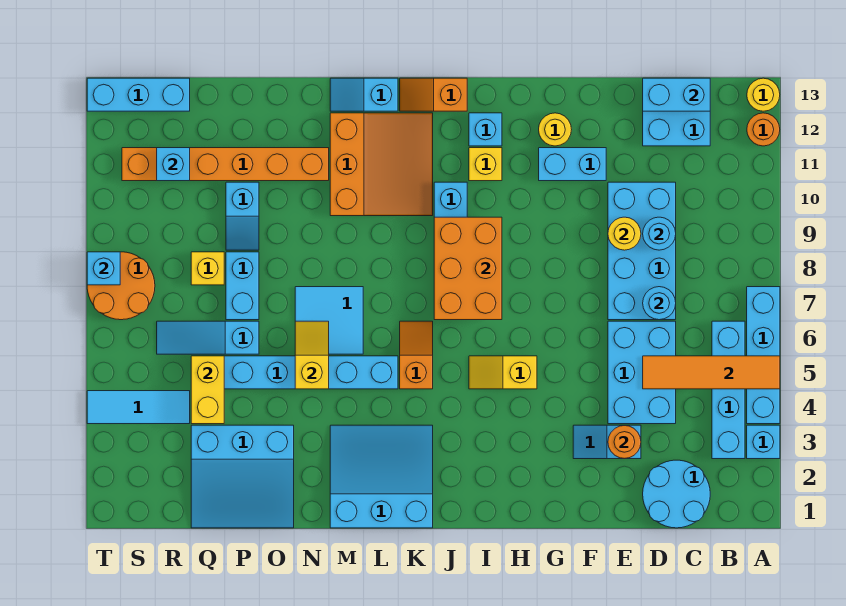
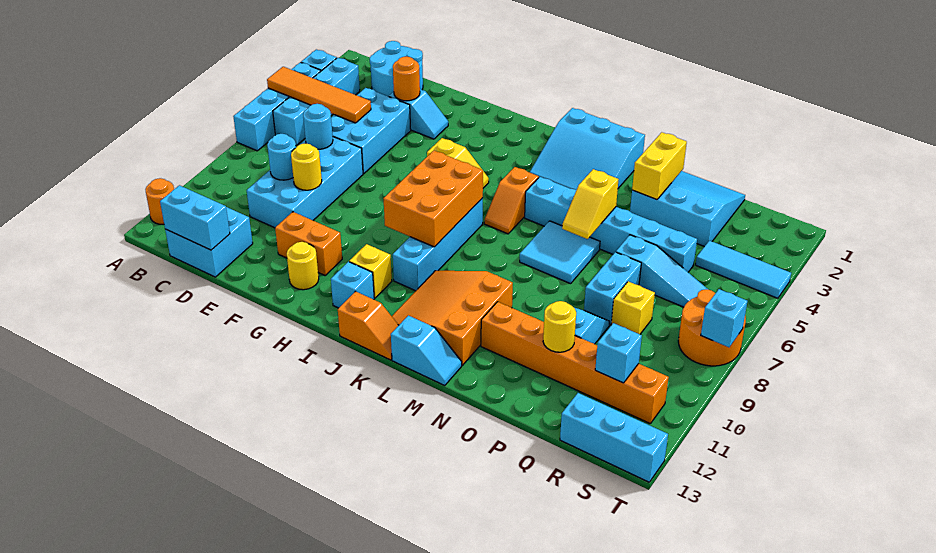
yellow round brick A13 level 1 -> yellow round brick P11 level 2
cyan brick F11:G11 level 1 -> orange brick F11:G11 level 1
yellow brick Q4:Q5 level 2 -> yellow brick O2:O3 level 2

